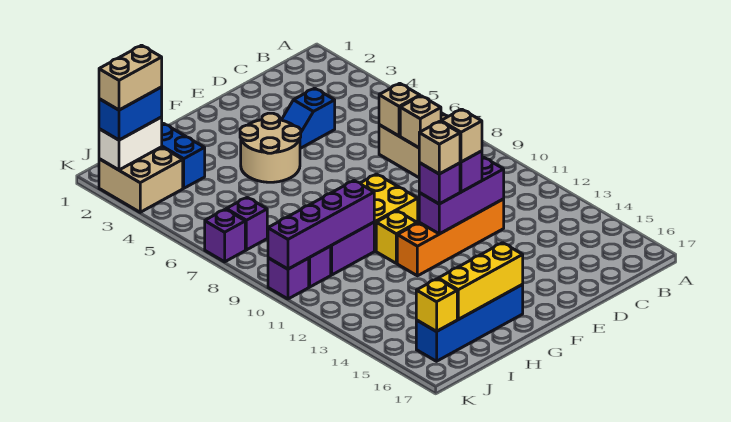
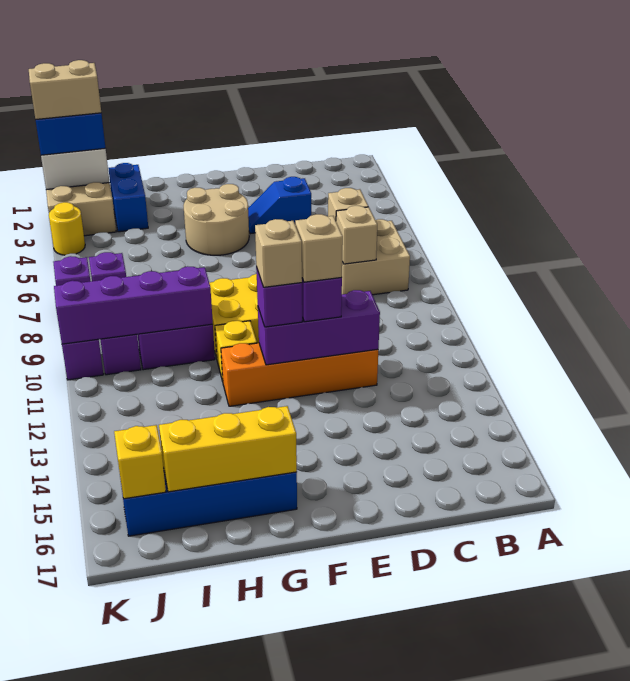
none -> yellow round brick K4 level 1

